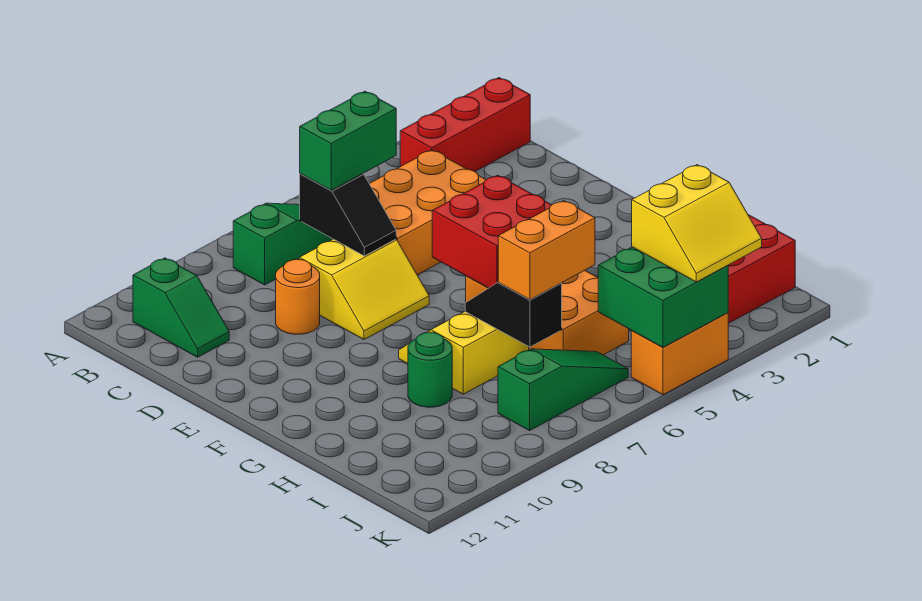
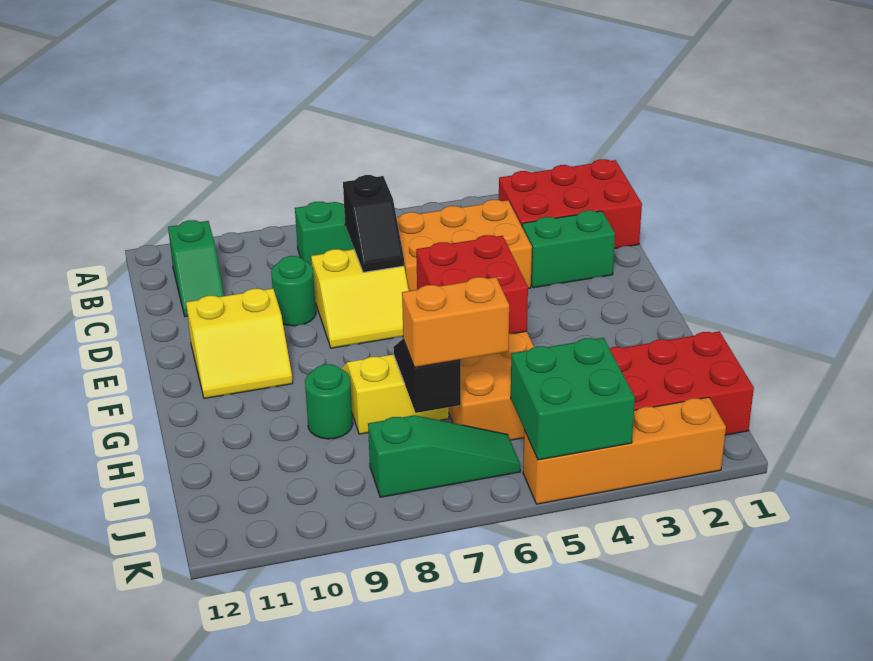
red brick B1:B3 level 1 -> red brick B1:C3 level 1
green brick C6:C7 level 3 -> green brick D2:D3 level 1
orange round brick D9 level 1 -> green round brick D9 level 1
yellow slope J3:K4 level 3 top J -> yellow slope E10:F11 level 1 top E
orange brick K4:K5 level 1 -> orange brick K2:K5 level 1

